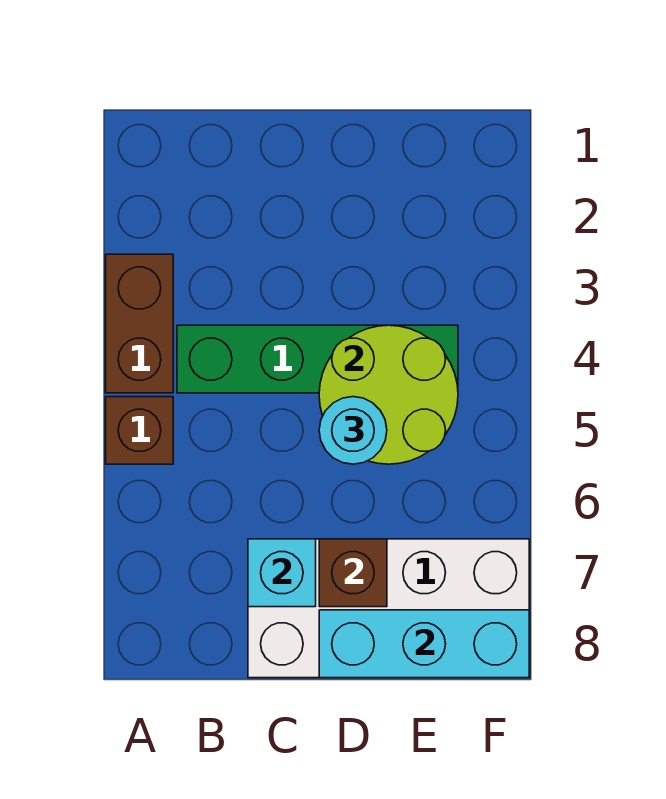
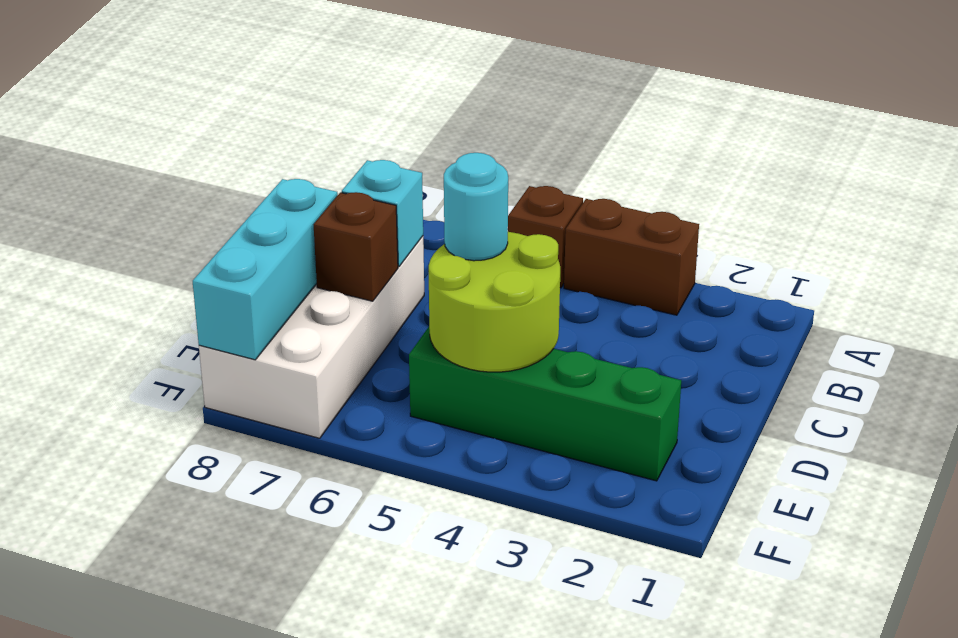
green brick B4:E4 level 1 -> green brick E2:E5 level 1

